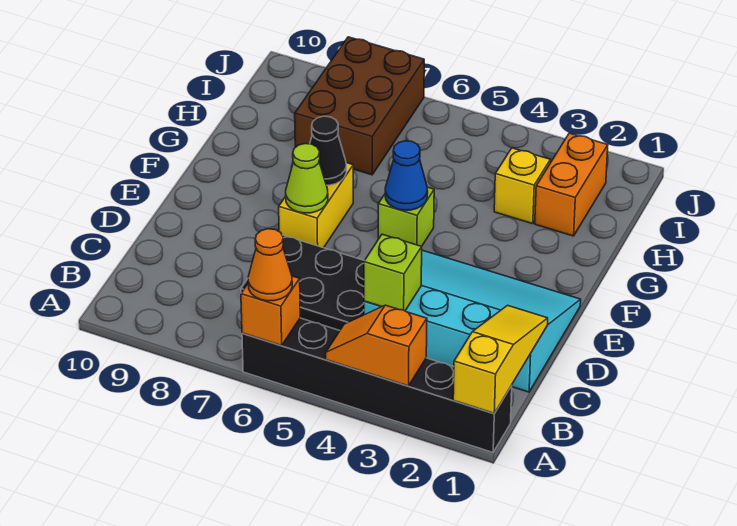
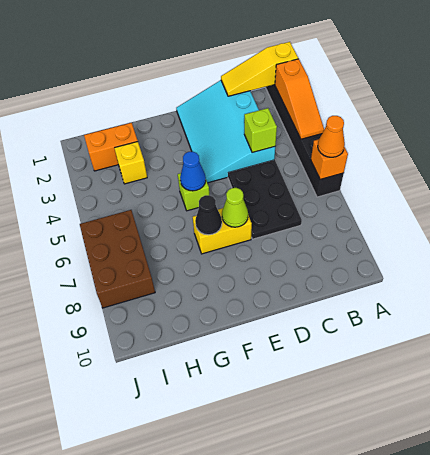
orange slope A3:A4 level 2 top 3 -> orange slope A2:A4 level 2 top 2
brown brick H7:J8 level 1 -> brown brick I6:J8 level 1

